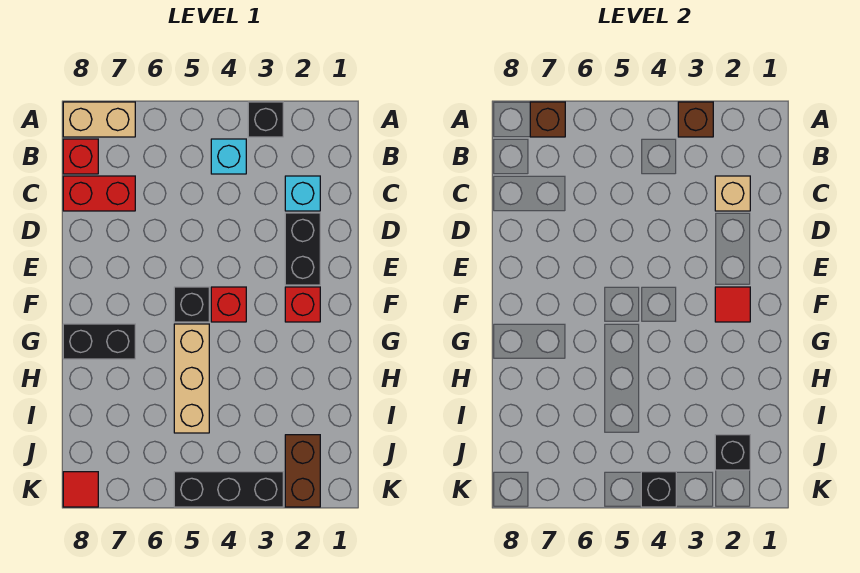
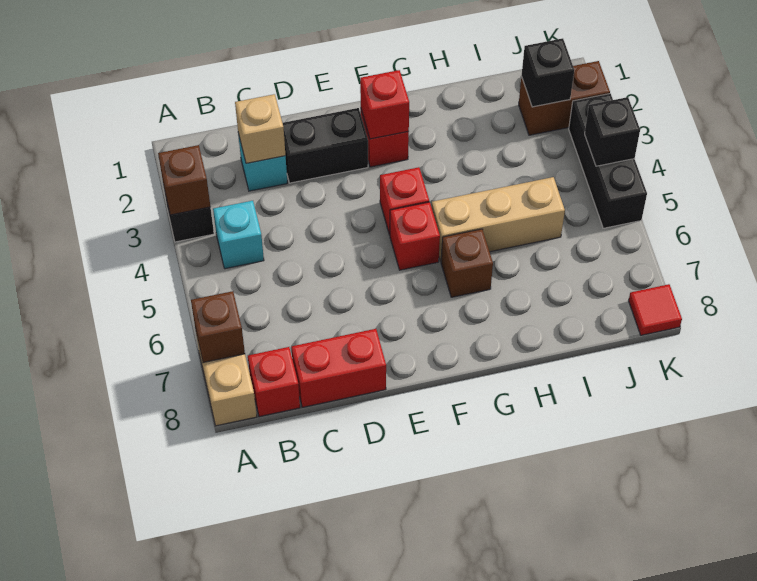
red brick C7:C8 level 1 -> red brick C8:D8 level 1
red tile F2 level 2 -> red brick F2 level 2
black brick F5 level 1 -> red brick F5 level 1
none -> brown brick G6 level 1
black brick G7:G8 level 1 -> none

